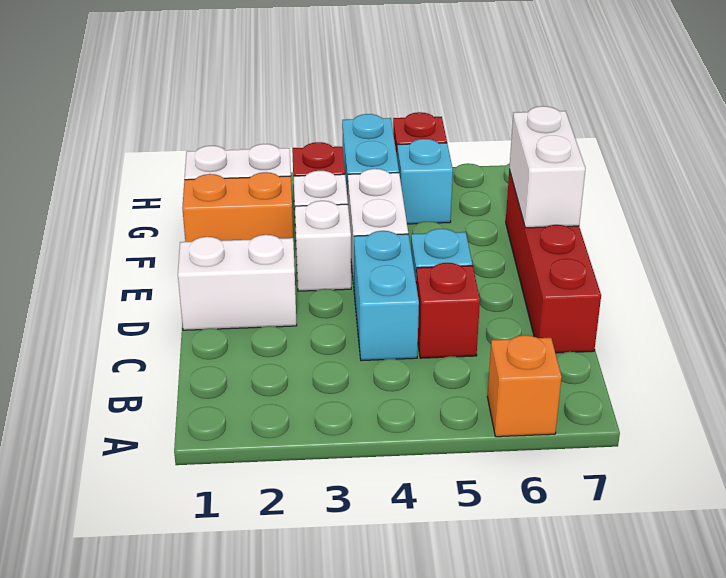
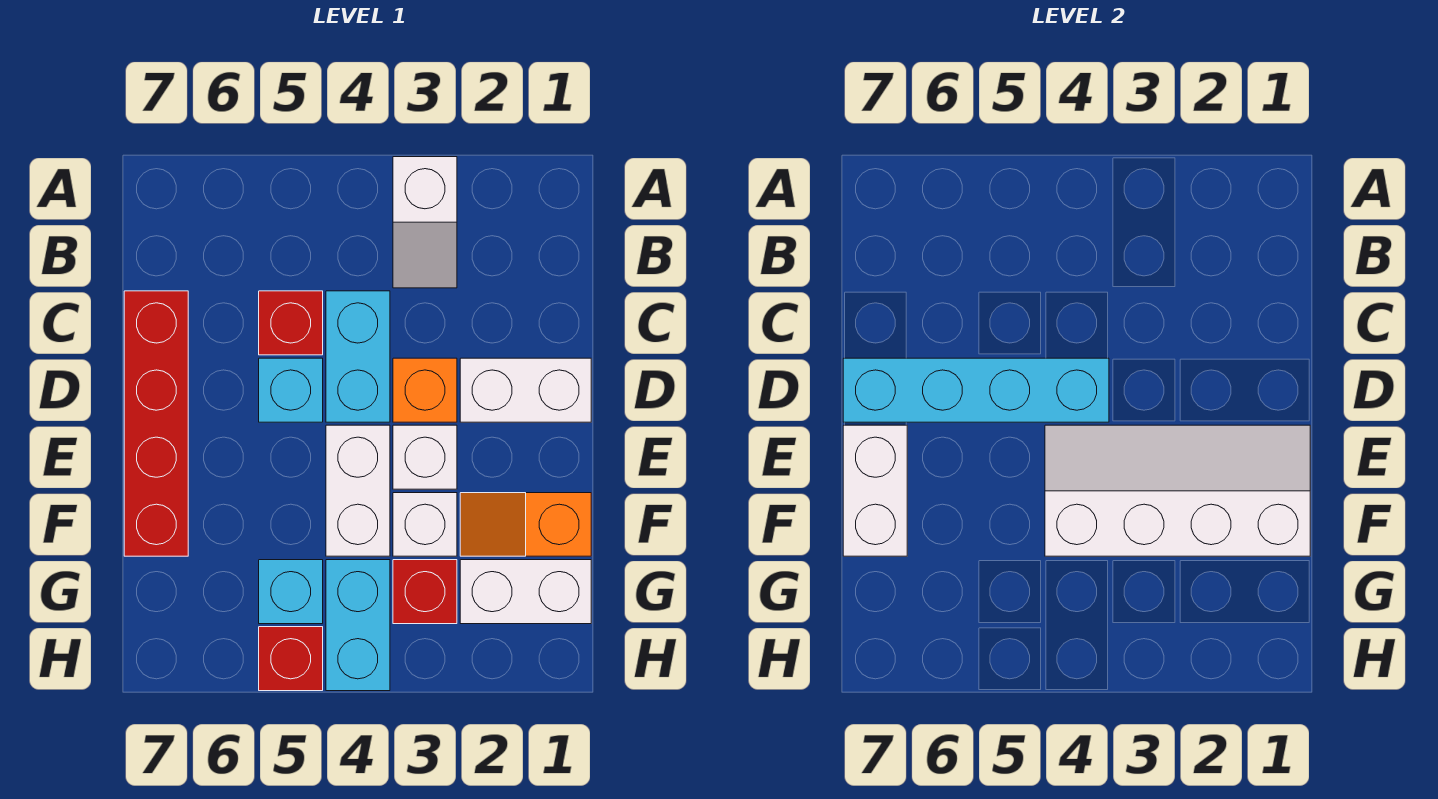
none -> white slope A3:B3 level 1 top A
orange brick A6 level 1 -> orange brick D3 level 1
none -> cyan brick D4:D7 level 2
none -> white slope E1:F4 level 2 top F
orange brick F1:F2 level 1 -> orange slope F1:F2 level 1 top 1

